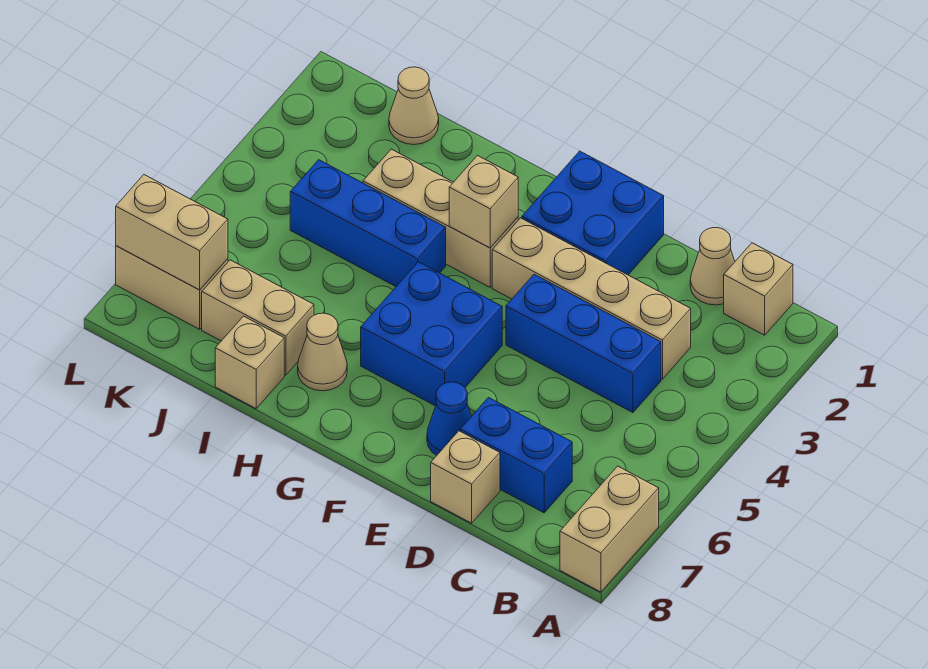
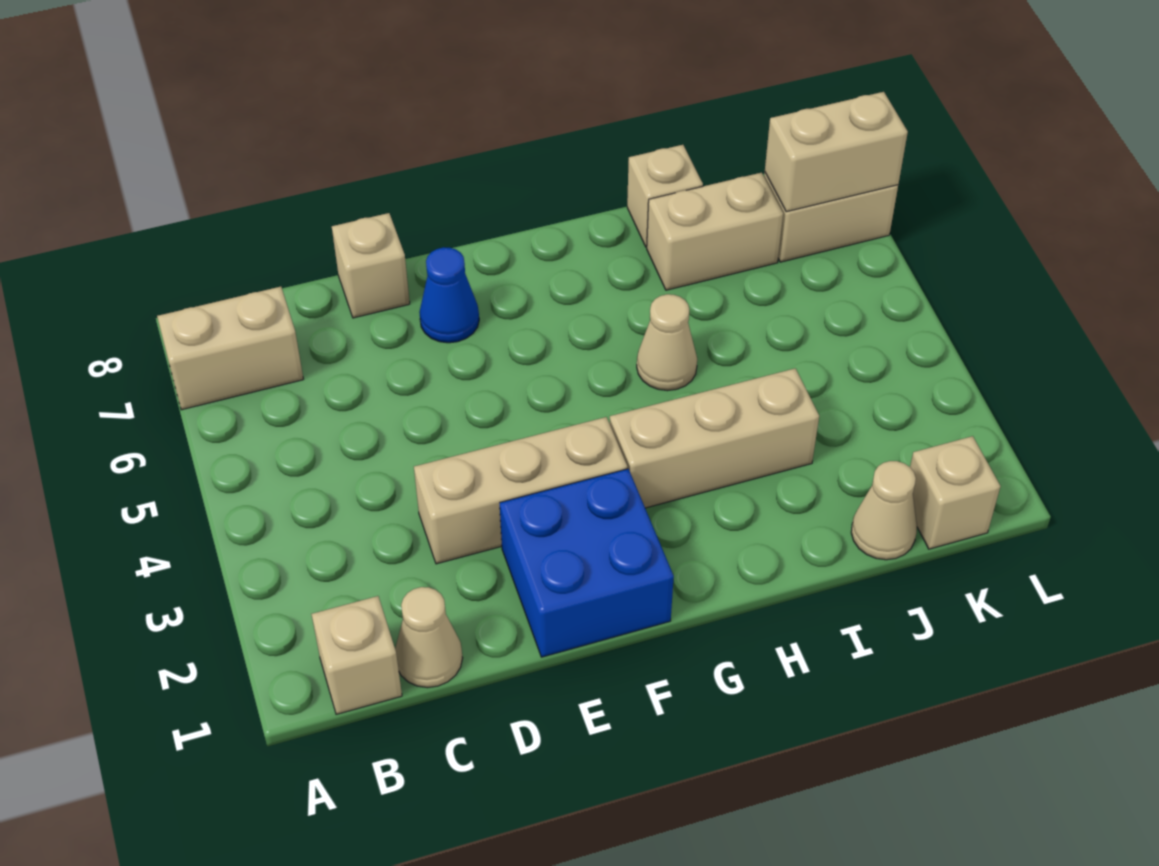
tan brick A7:A8 level 1 -> tan brick A7:B7 level 1
tan brick C3:F3 level 1 -> tan brick D3:F3 level 1
blue brick C4:E4 level 1 -> none
blue brick C7:D7 level 1 -> none
blue brick F5:G6 level 1 -> none
tan brick G3 level 2 -> tan brick K1 level 1
blue brick H4:J4 level 1 -> none
tan cone H7 level 1 -> tan cone H5 level 1

